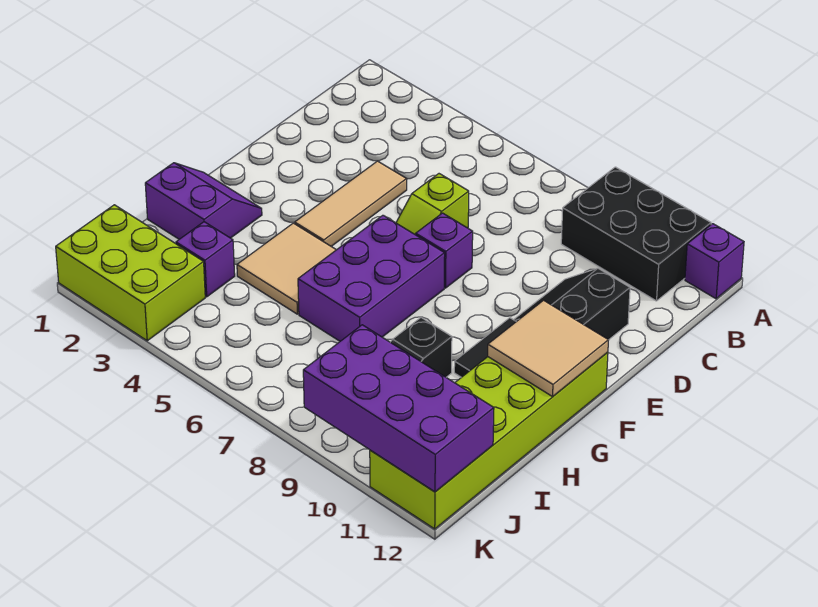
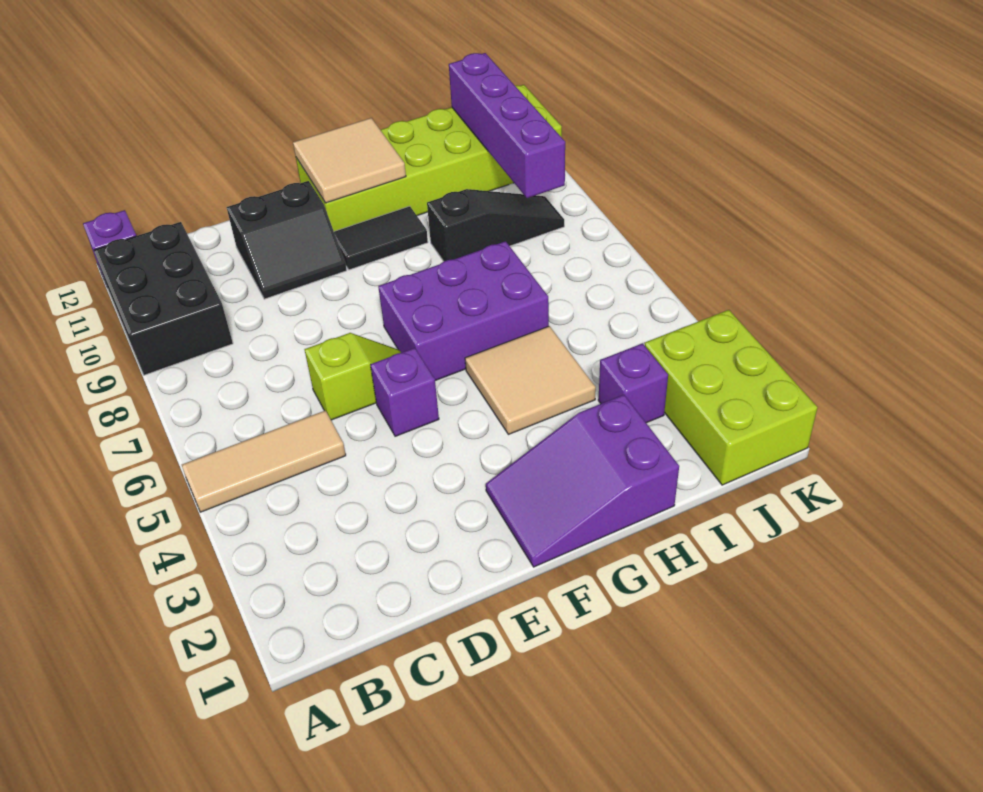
tan tile D4:F4 level 1 -> tan tile A5:C5 level 1
purple brick E7 level 1 -> purple brick E5 level 1
purple slope G1:H2 level 1 top H -> purple slope F1:H2 level 1 top H
purple brick J9:K12 level 2 -> purple brick J9:J12 level 2

